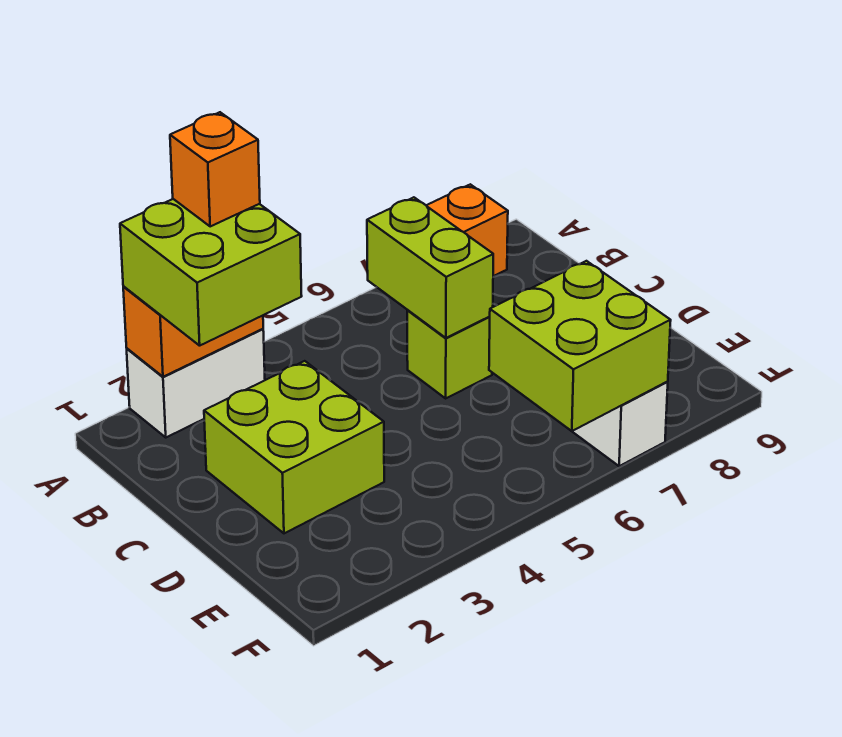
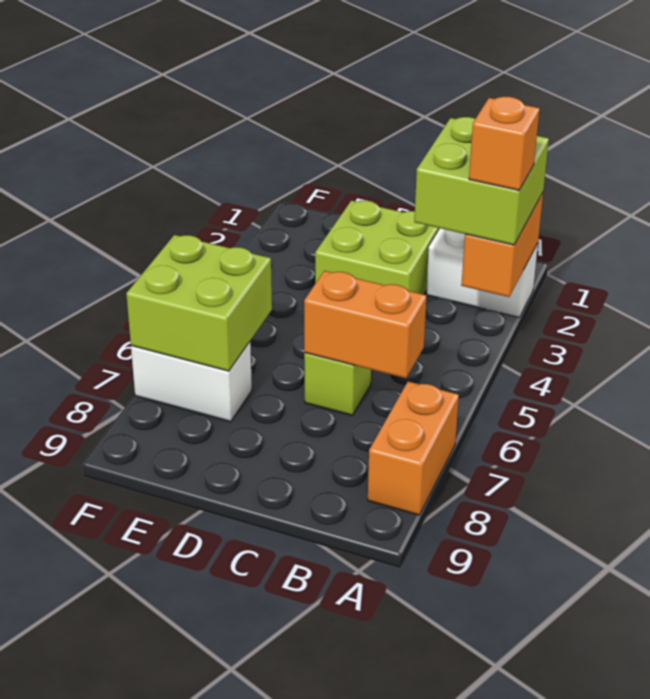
white brick A2:A3 level 1 -> white brick A2:B2 level 1
lime brick B6:C6 level 2 -> orange brick B6:C6 level 2

